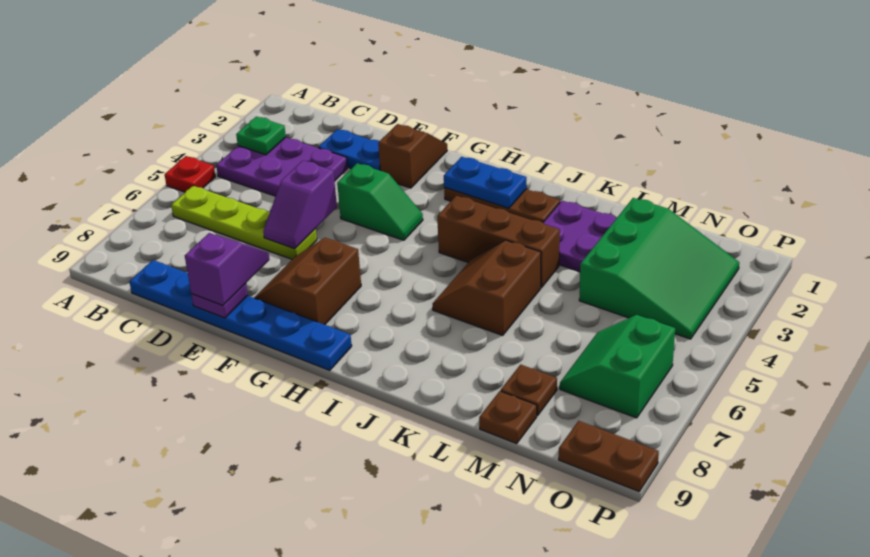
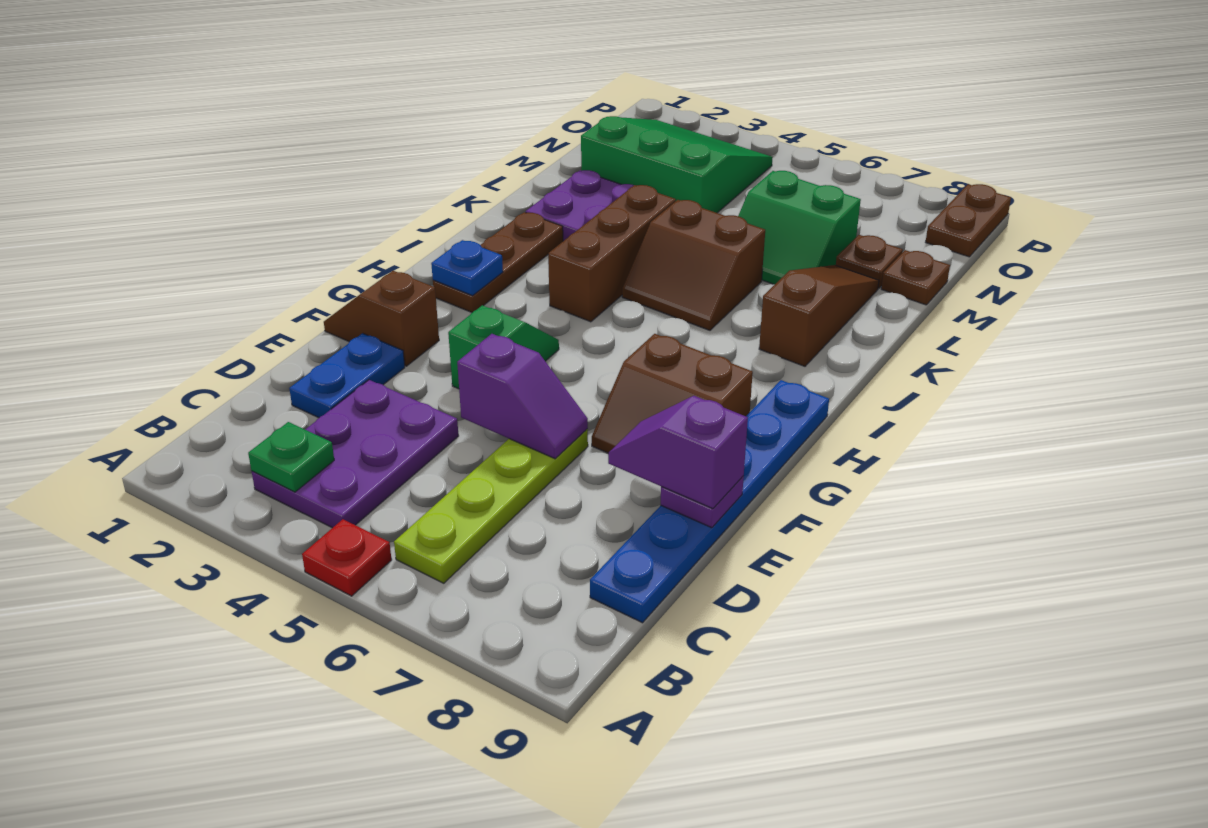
blue plate H2:I2 level 2 -> blue plate H2 level 2
none -> brown slope J8:L8 level 1 top J
green slope N6:O7 level 1 top O -> green slope L6:M7 level 1 top M

